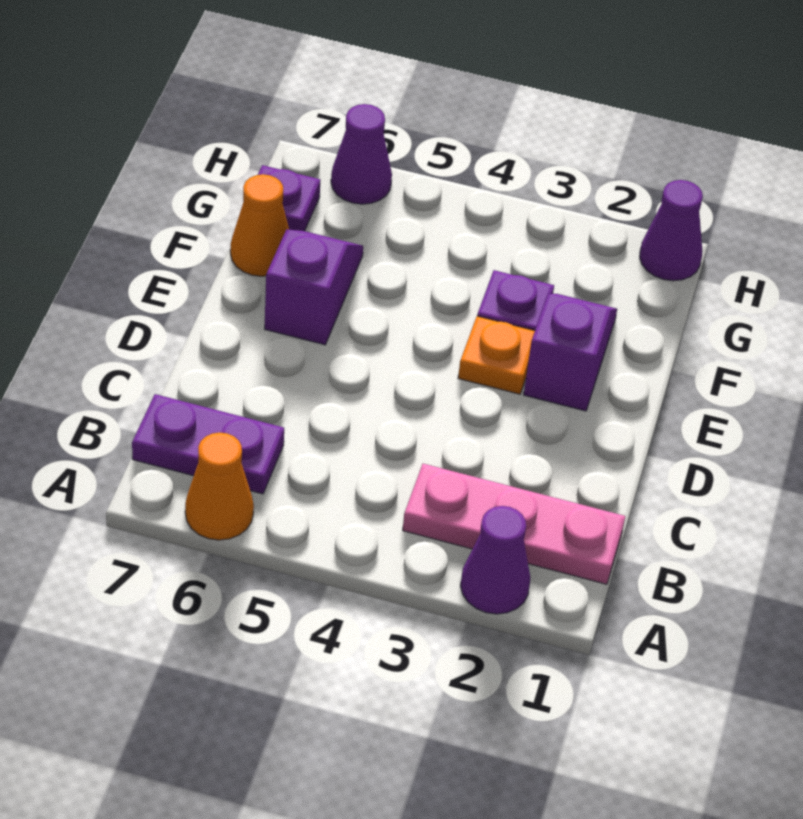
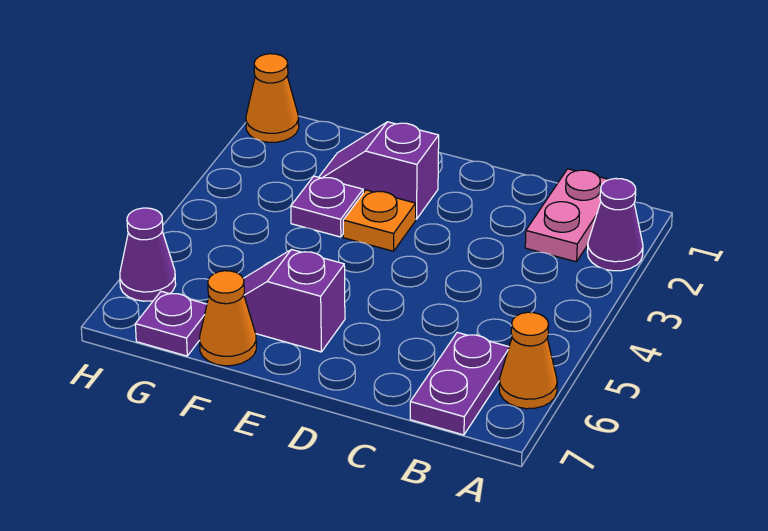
pink plate B1:B3 level 1 -> pink plate B1:B2 level 1
purple cone H1 level 1 -> orange cone H1 level 1

